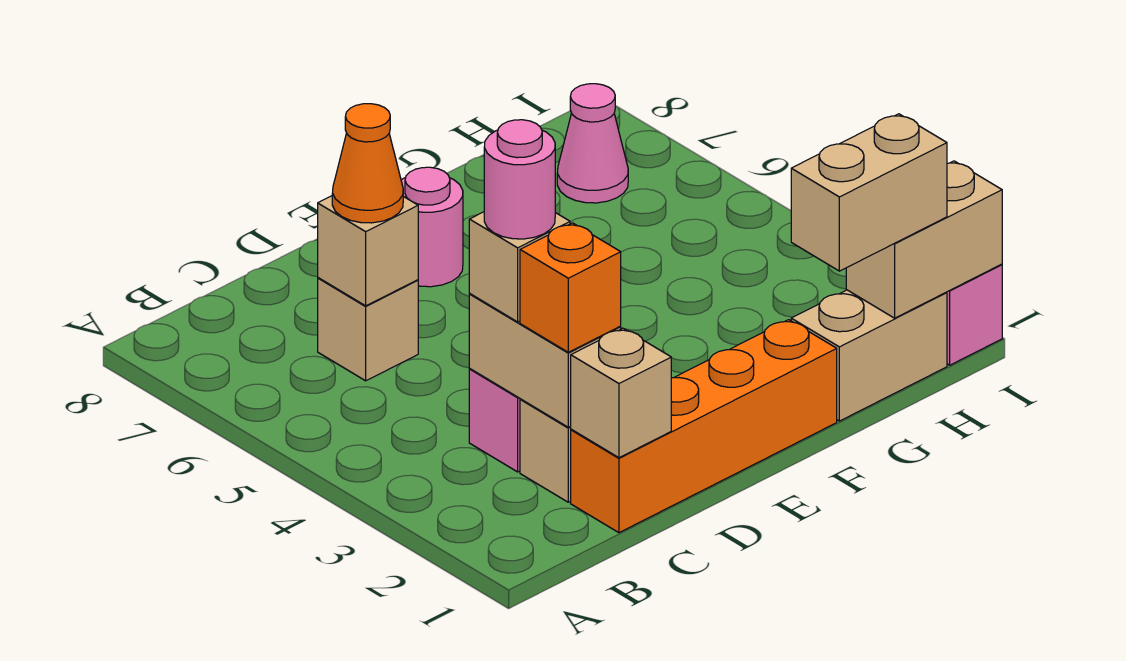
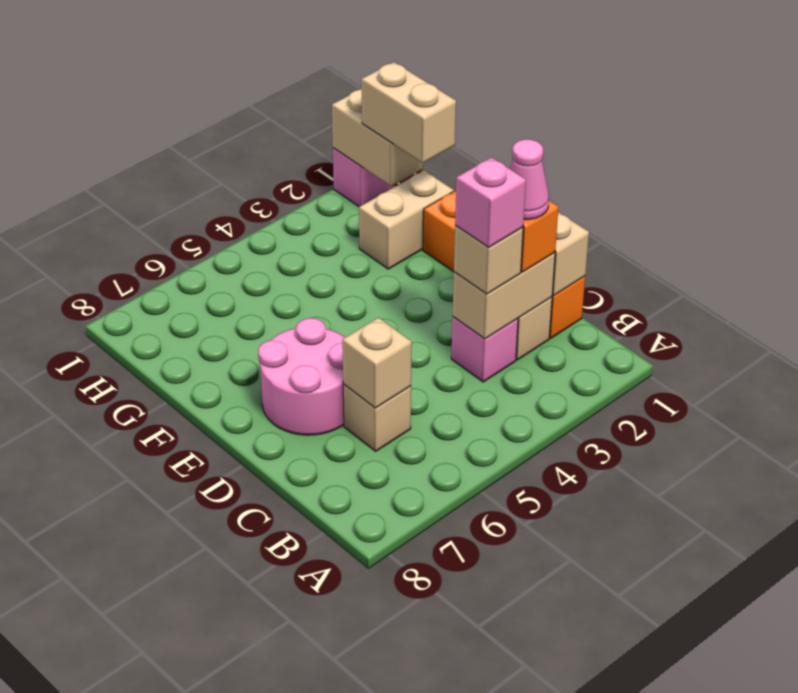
pink round brick C3 level 4 -> pink brick C3 level 4
orange cone C6 level 3 -> none
pink round brick E7 level 1 -> pink round brick D6:E7 level 1
tan brick G1:H1 level 1 -> tan brick G1:G2 level 1
pink cone H7 level 1 -> pink cone C2 level 4

